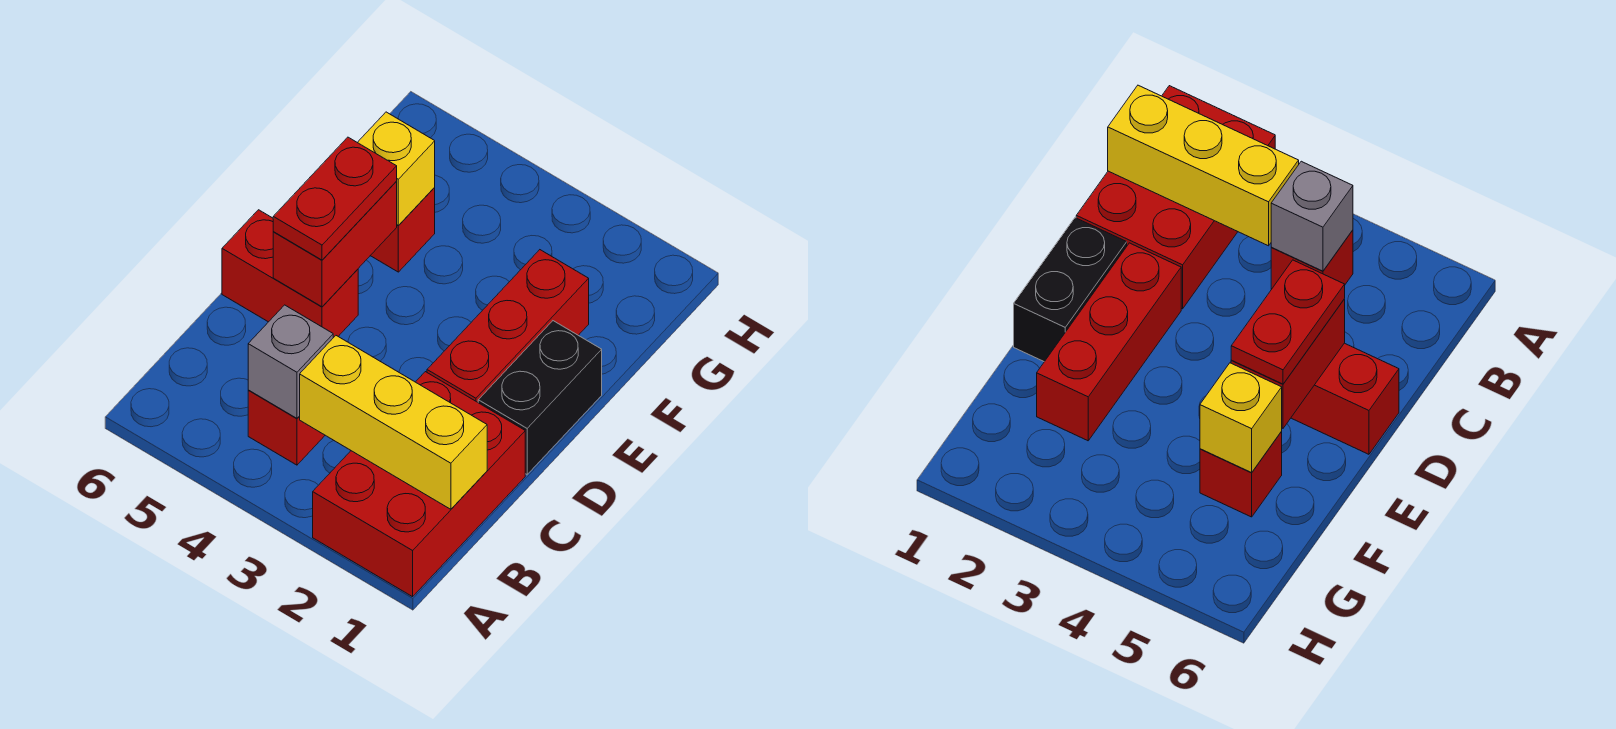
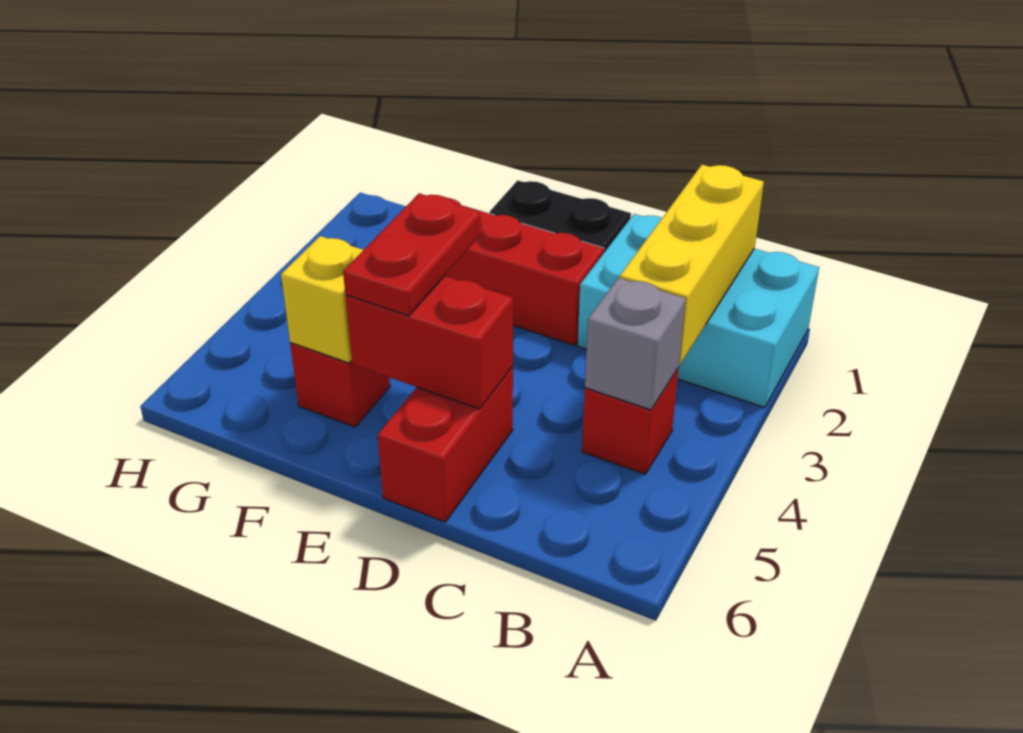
red brick A1:C2 level 1 -> cyan brick A1:C2 level 1
red plate D5:E5 level 3 -> red plate E4:E5 level 3

